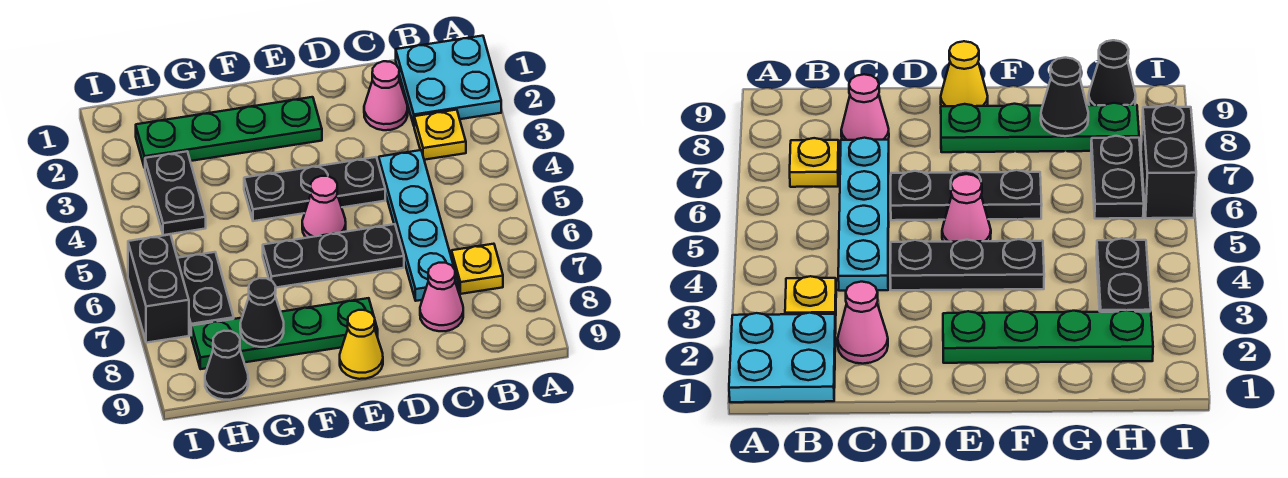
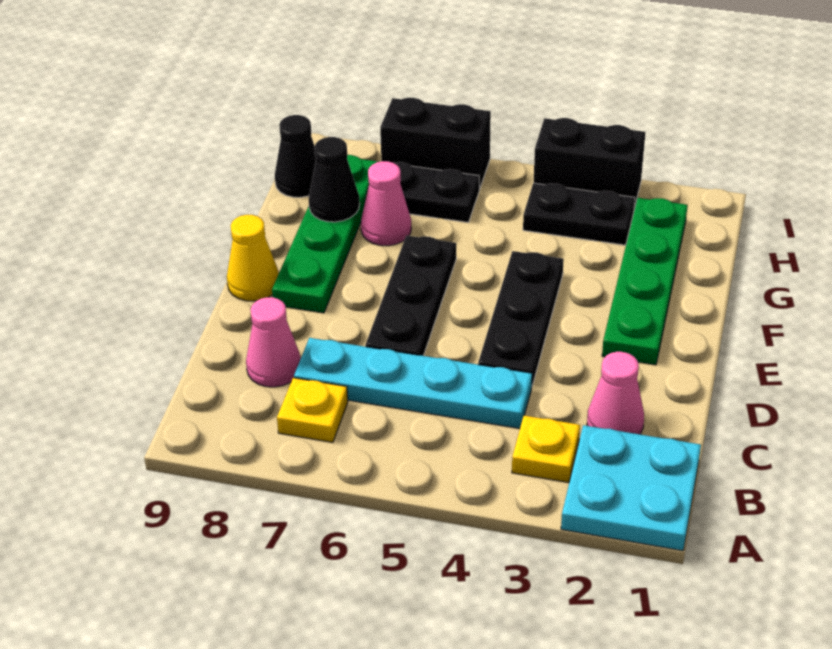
pink cone E5 level 1 -> pink cone G7 level 1
none -> black brick I3:I4 level 1

